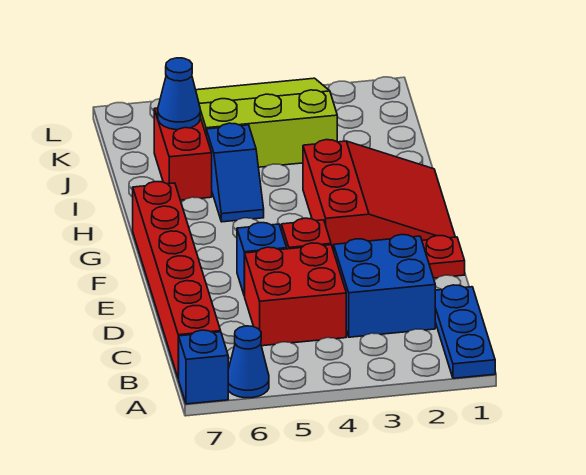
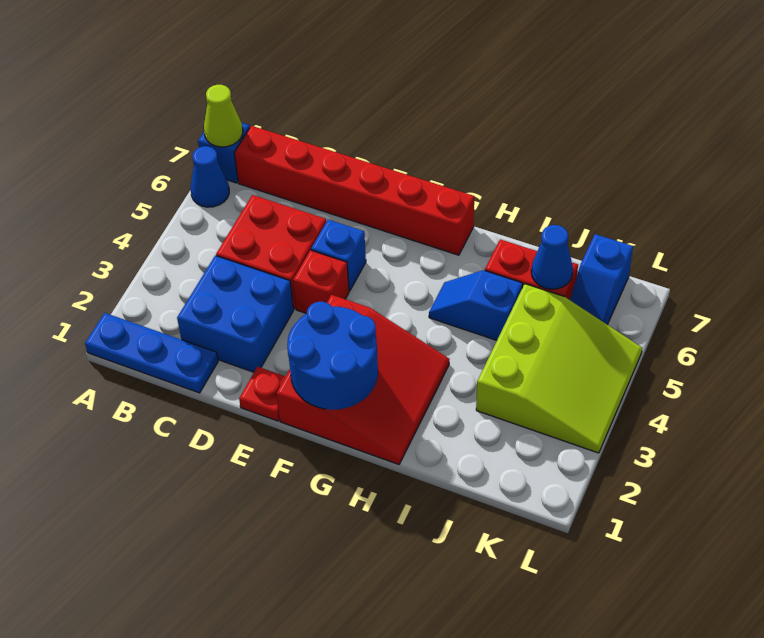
none -> lime cone A7 level 2
red slope F1:H3 level 1 top 3 -> red slope F1:H3 level 1 top F
none -> blue round brick F1:G2 level 2
none -> blue slope K6:K7 level 1 top 7

